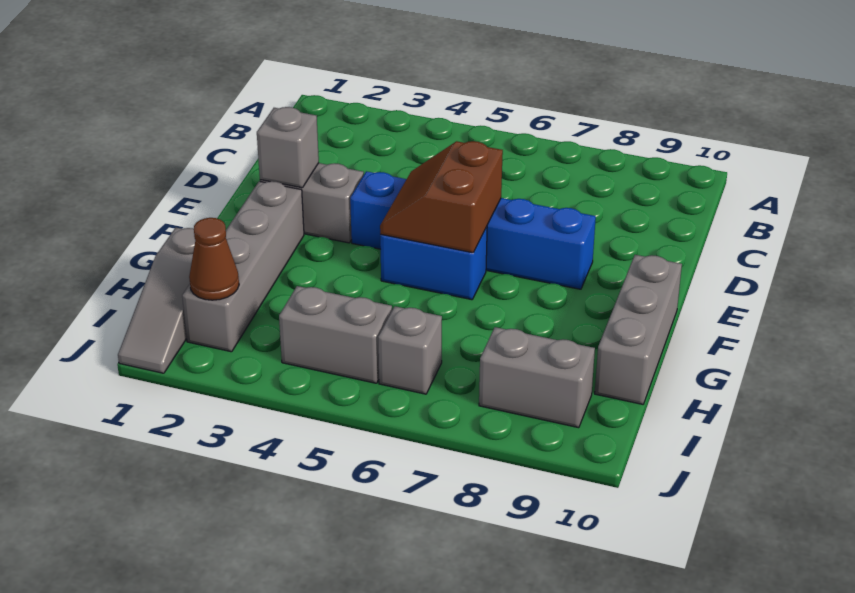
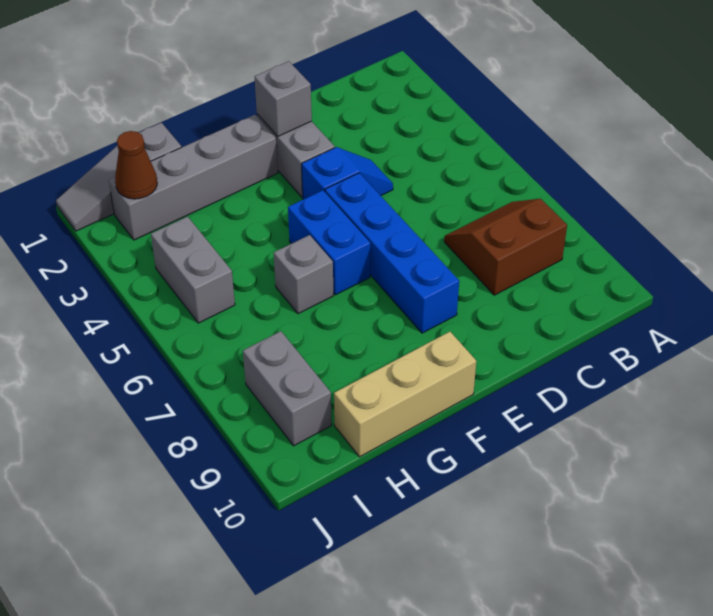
brown slope E5:F6 level 2 top 6 -> brown slope B7:C8 level 1 top 8
grey brick F10:H10 level 1 -> tan brick F10:H10 level 1
grey brick I6 level 1 -> grey brick G6 level 1

